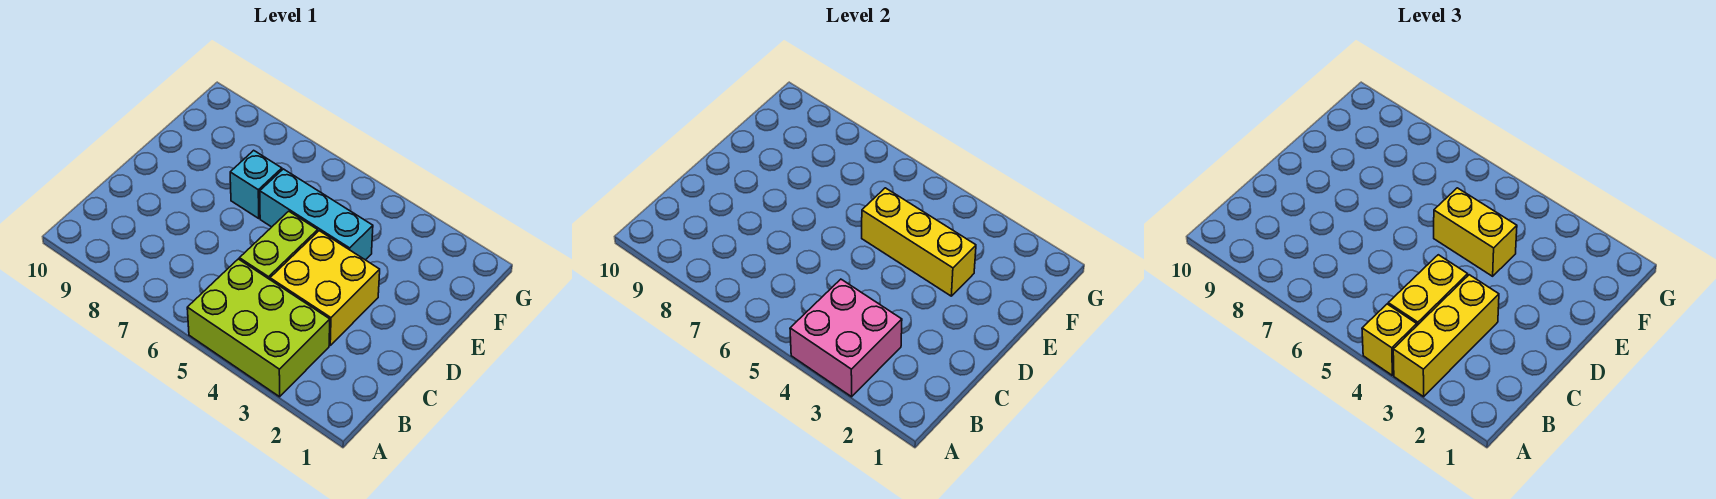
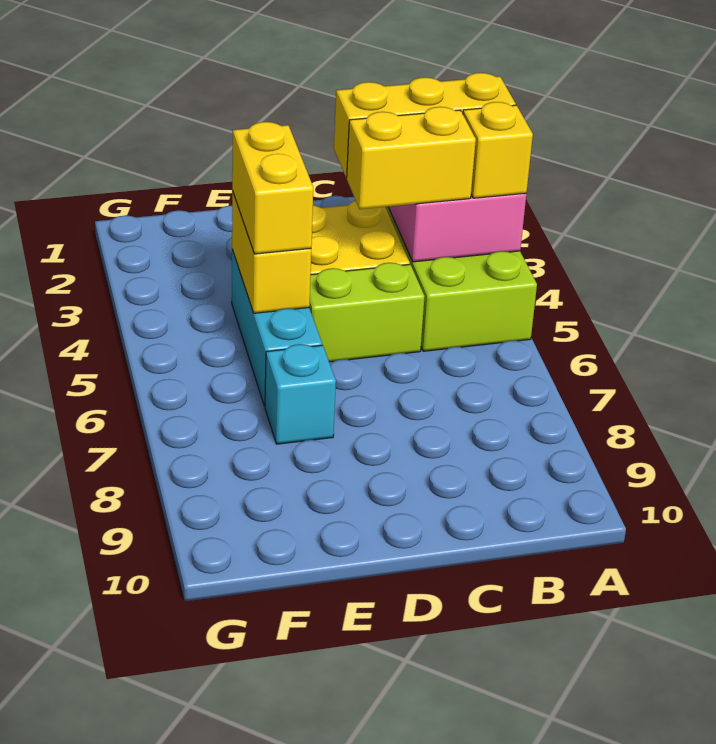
yellow brick E3:E5 level 2 -> yellow brick E4:E5 level 2

